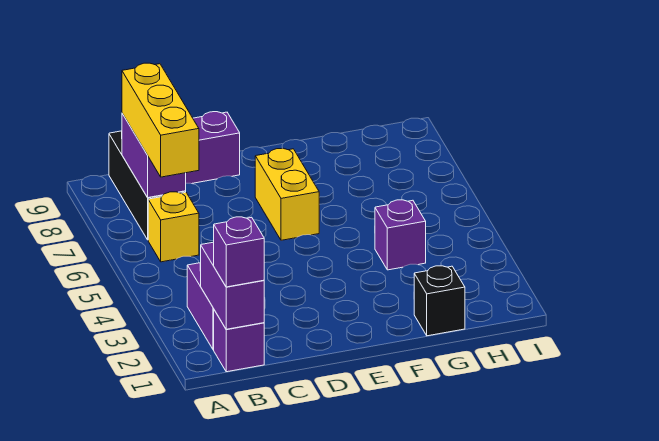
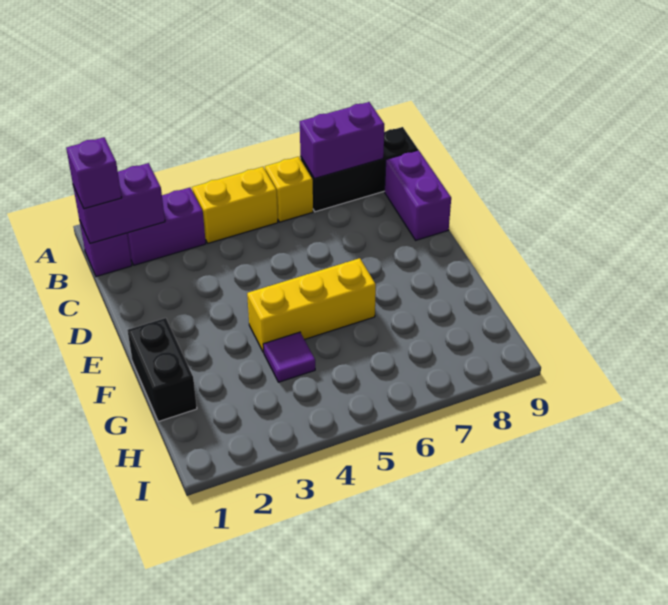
yellow brick B6:B8 level 3 -> yellow brick F4:F6 level 1
yellow brick E6:E7 level 1 -> yellow brick B4:B5 level 1
black brick G1 level 1 -> black brick F1:G1 level 1
purple brick G4 level 1 -> purple tile G4 level 1

